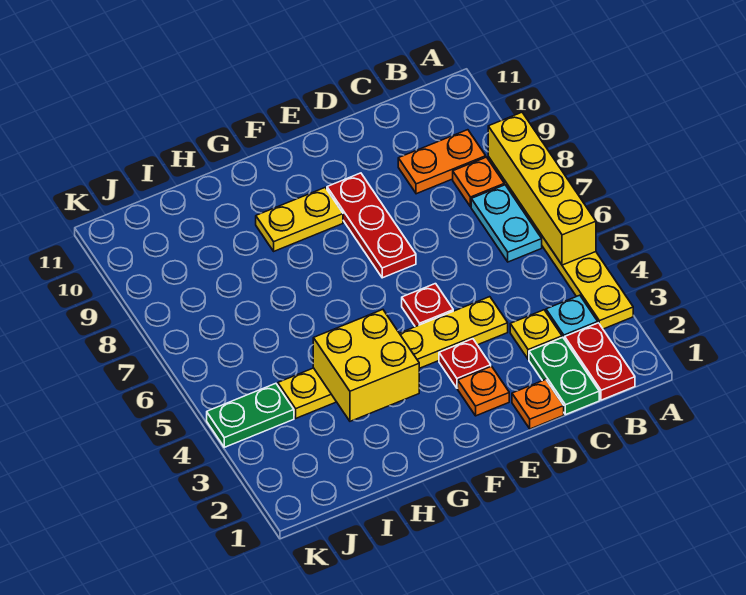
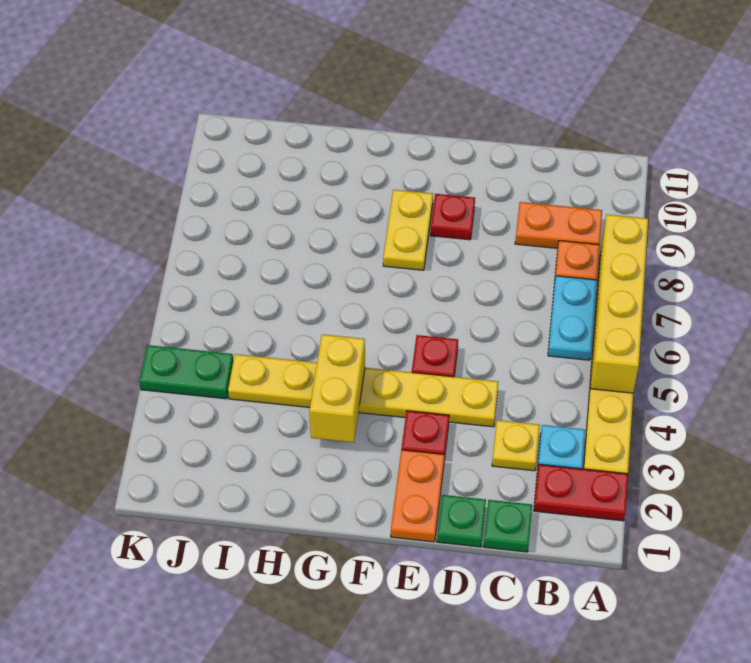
red plate B1:B2 level 1 -> red plate A2:B2 level 1
green plate C1:C2 level 1 -> green plate C1 level 1
orange plate D1 level 1 -> green plate D1 level 1
orange plate E2 level 1 -> orange plate E1:E2 level 1
red plate E7:E9 level 1 -> red plate E9 level 1
yellow plate F9:G9 level 1 -> yellow plate F8:F9 level 1
yellow brick G3:H4 level 2 -> yellow brick G3:G4 level 2

